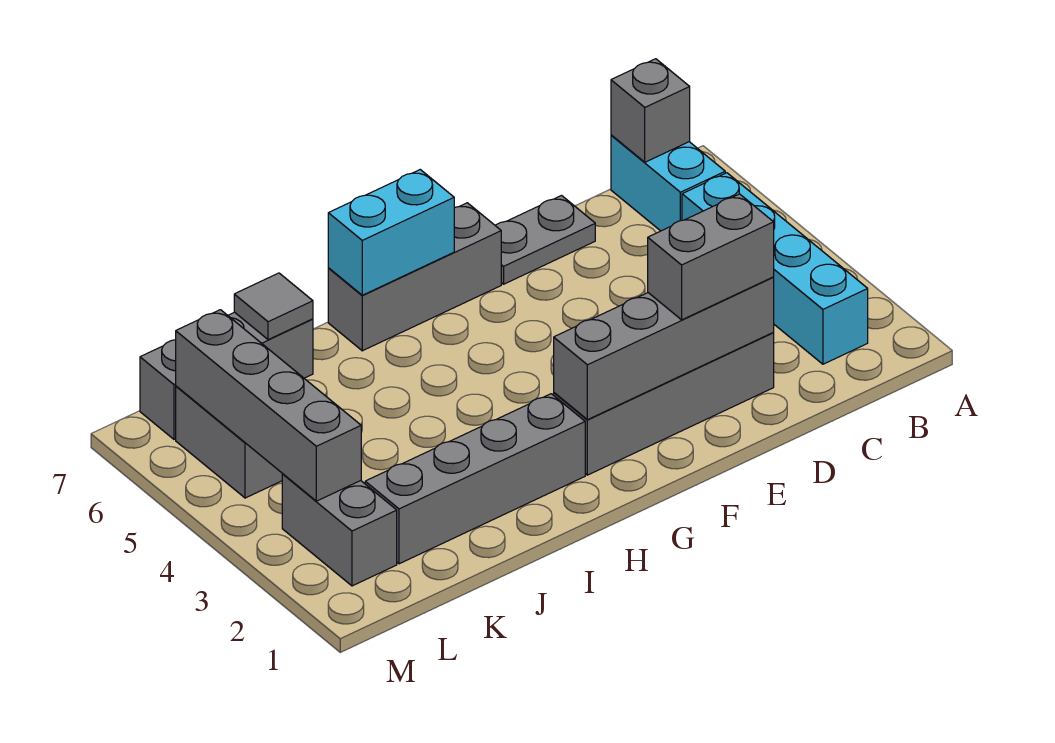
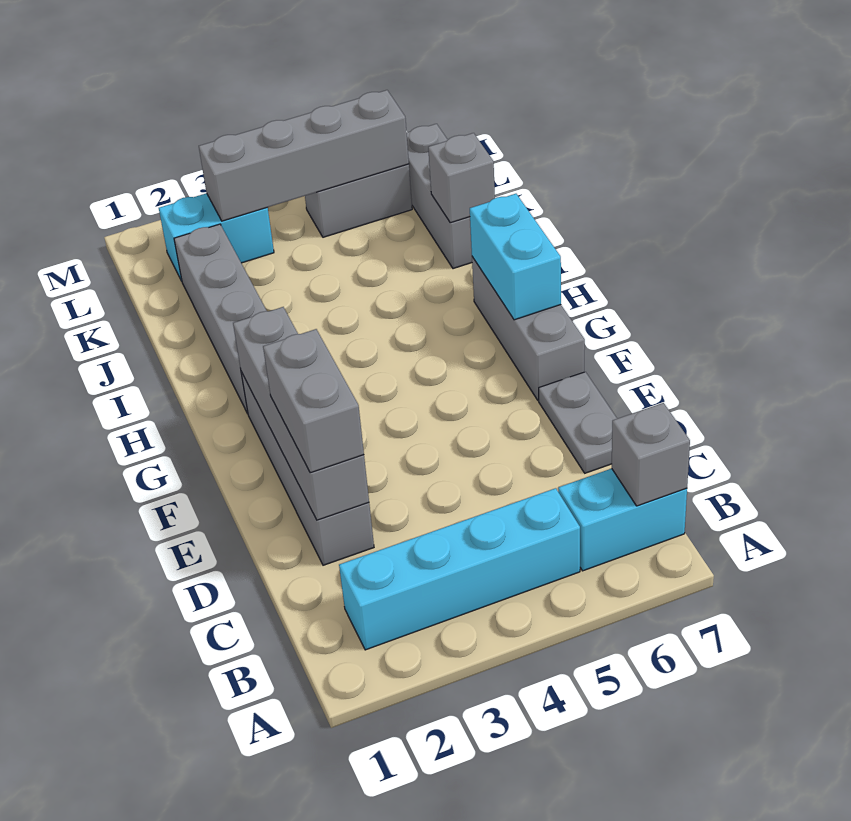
grey tile J7 level 2 -> grey brick J7 level 2
grey brick L2:L3 level 1 -> cyan brick L2:L3 level 1

